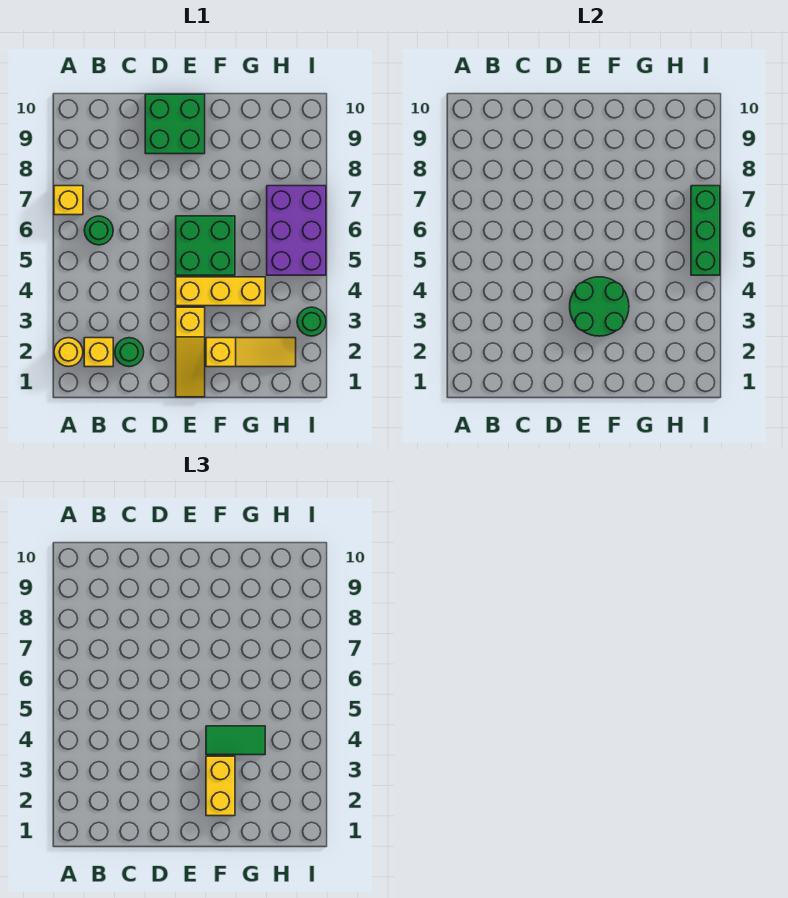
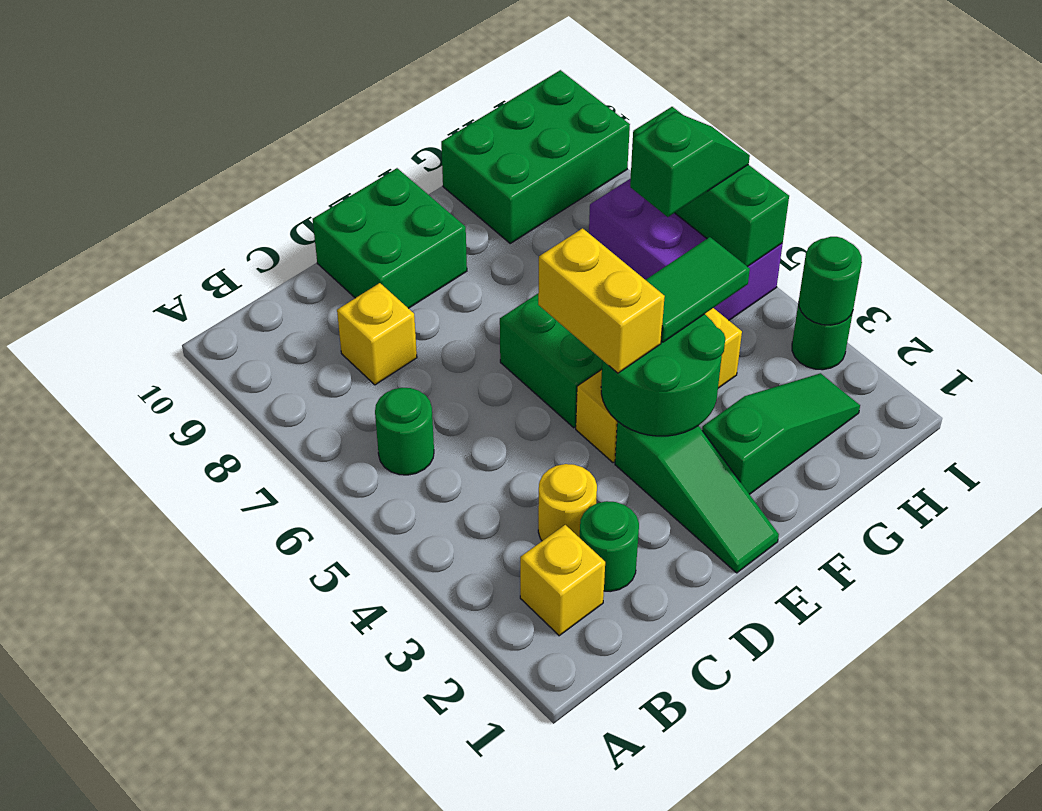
yellow round brick A2 level 1 -> yellow round brick C3 level 1
yellow brick A7 level 1 -> yellow brick C8 level 1
yellow slope E1:E3 level 1 top 3 -> green slope E1:E3 level 1 top 3
yellow slope F2:H2 level 1 top F -> green slope F2:H2 level 1 top F
yellow brick F2:F3 level 3 -> yellow brick E4:E5 level 3
none -> green brick G9:I10 level 1
none -> green slope H6:I6 level 3 top H
none -> green round brick I3 level 2

